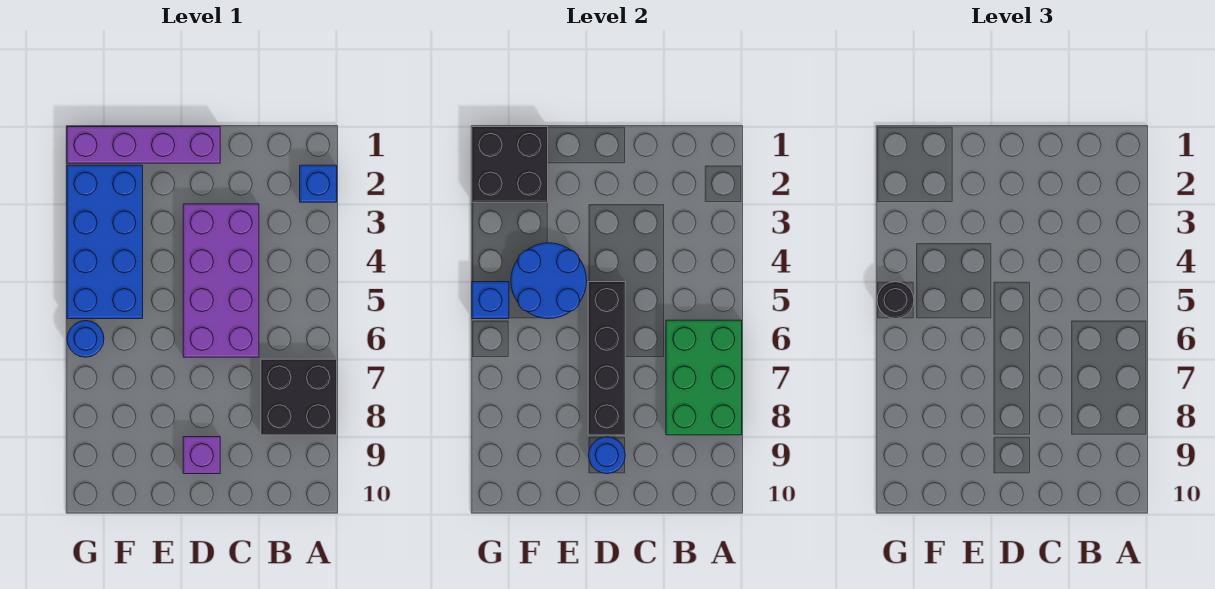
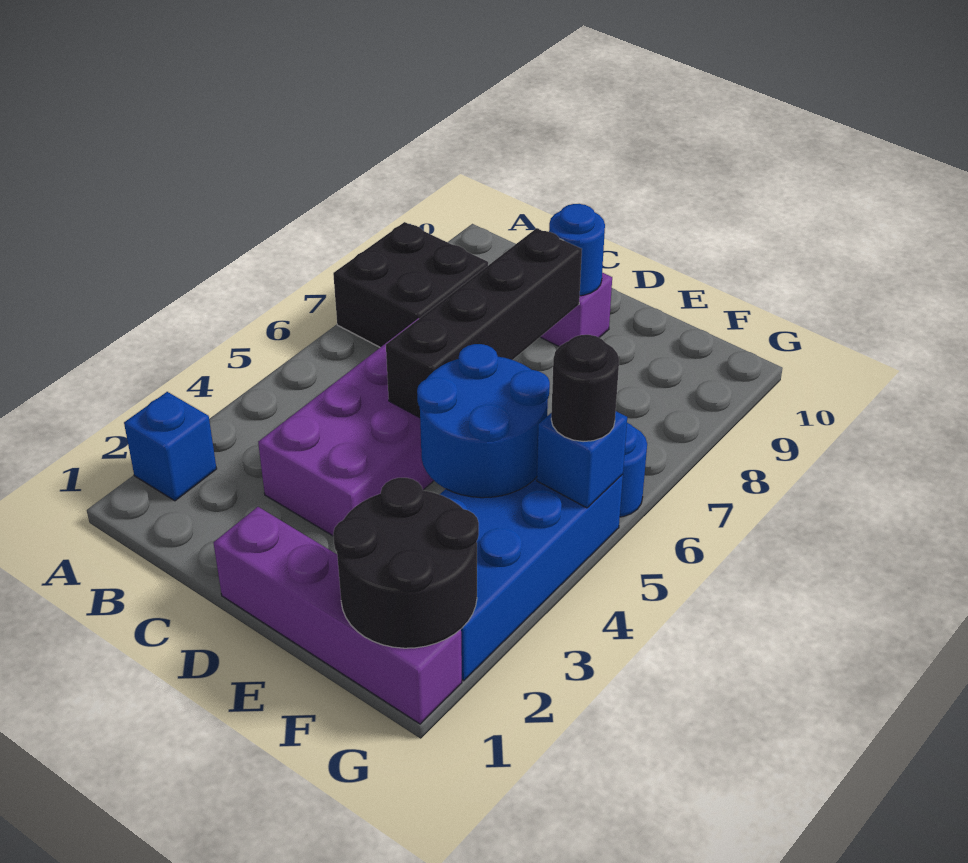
green brick A6:B8 level 2 -> none
black brick F1:G2 level 2 -> black round brick F1:G2 level 2

